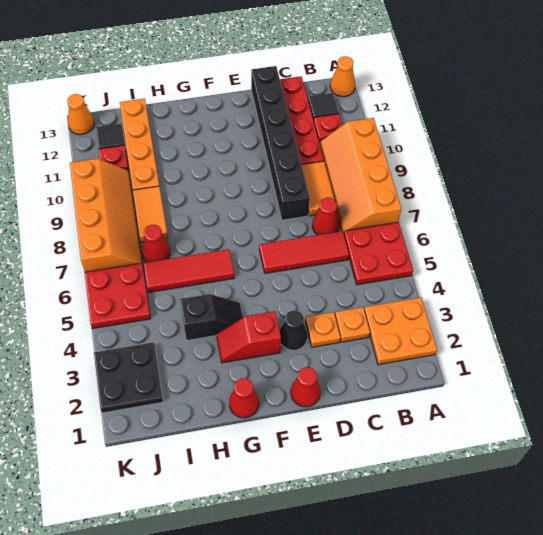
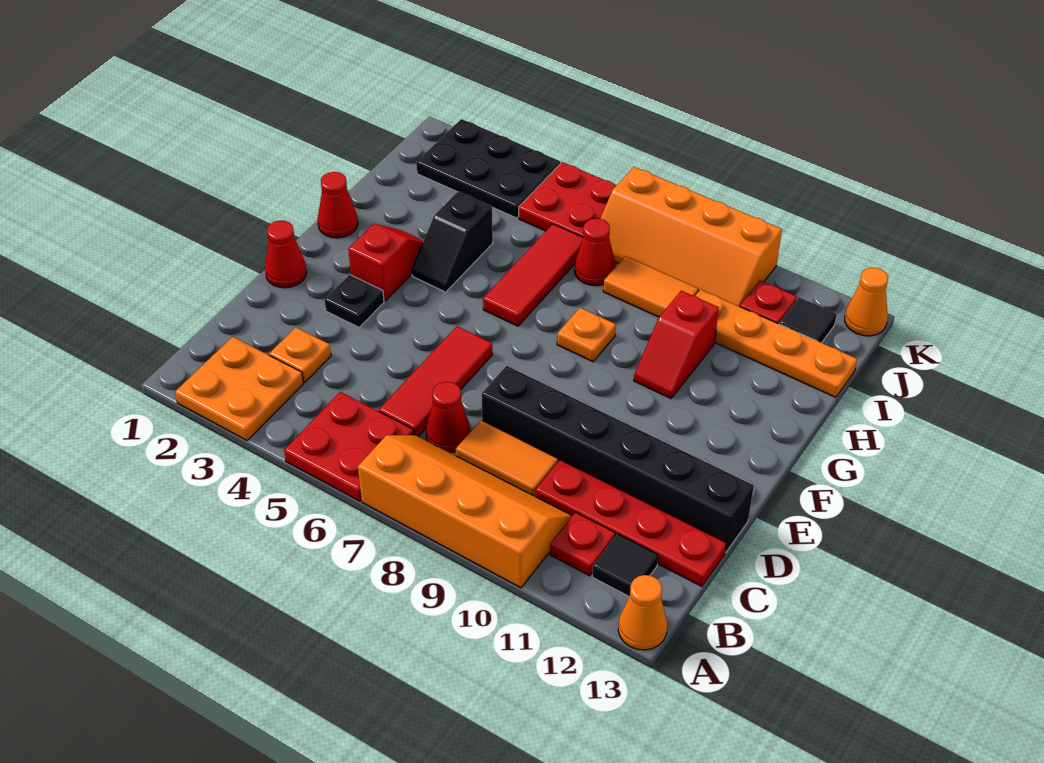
orange plate D3 level 1 -> orange plate G8 level 1
black cone E3 level 1 -> black plate E3 level 1
none -> red slope G10:H10 level 1 top H
black plate J2:K3 level 1 -> black plate J2:K4 level 1

